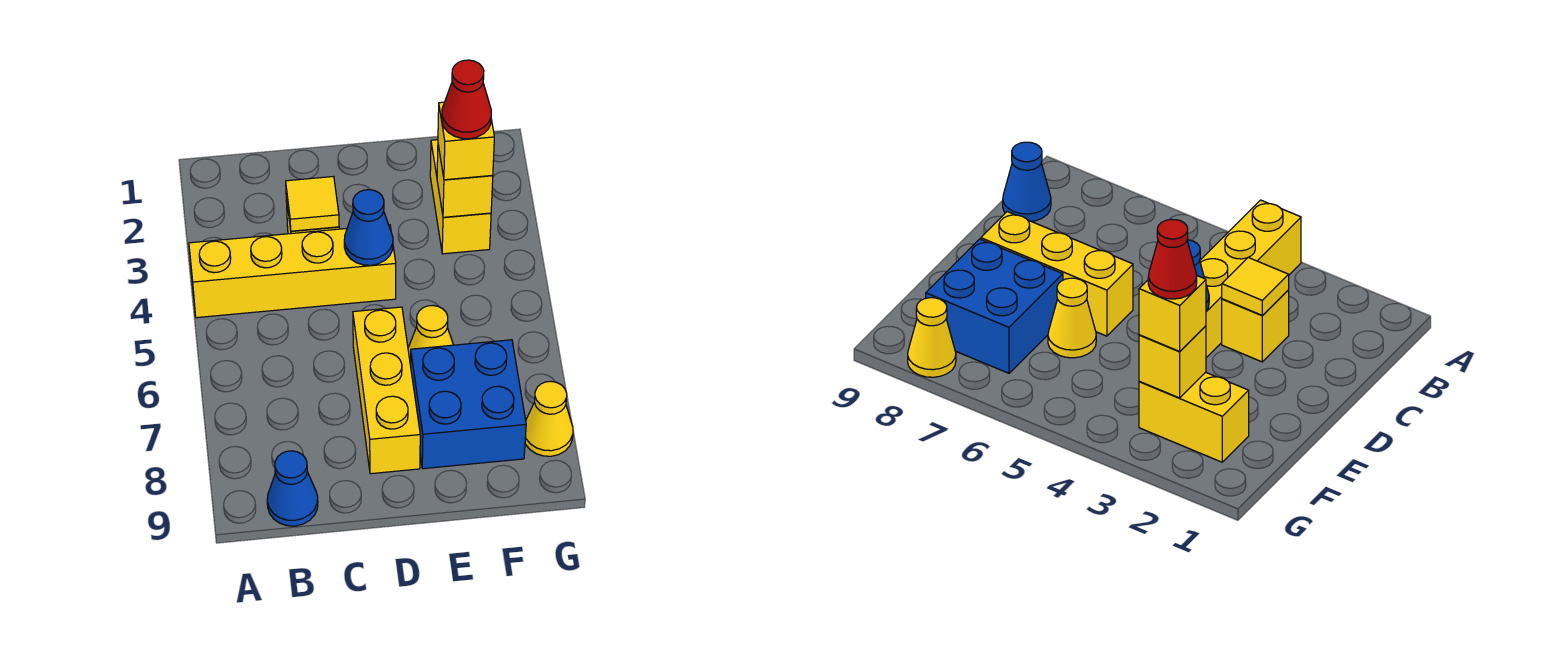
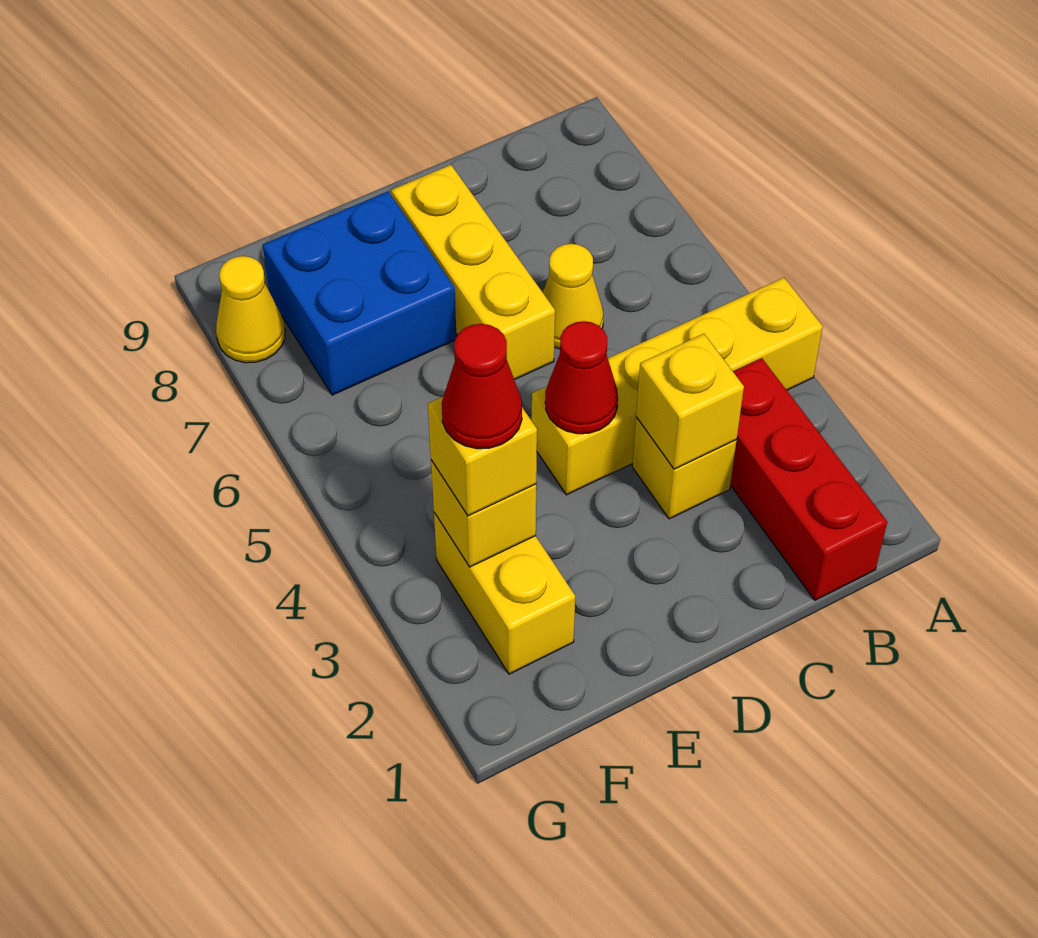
none -> red brick B1:B3 level 1
blue cone B9 level 1 -> none
yellow tile C3 level 2 -> yellow brick C3 level 2
blue cone D4 level 2 -> red cone D4 level 2
yellow cone E6 level 1 -> yellow cone C6 level 1

